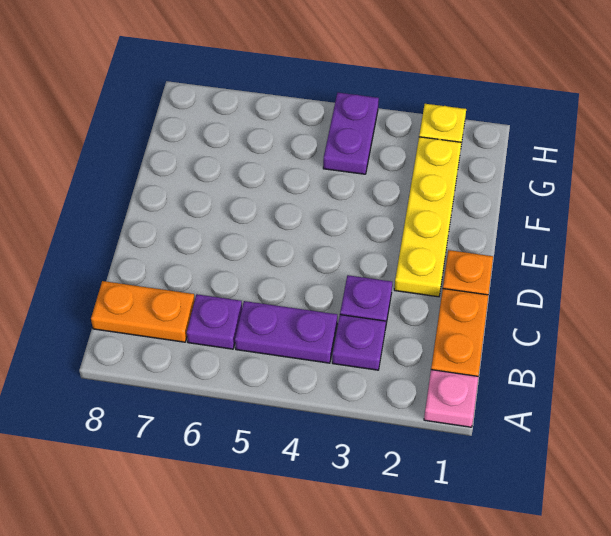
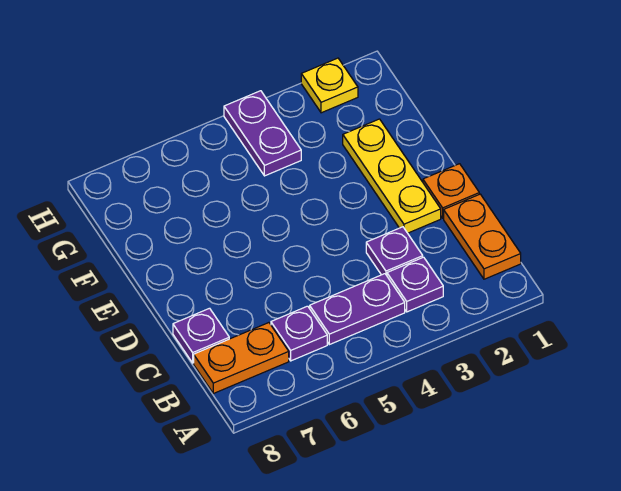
pink plate A1 level 1 -> none
none -> purple plate C8 level 1
yellow plate D2:G2 level 1 -> yellow plate D2:F2 level 1

